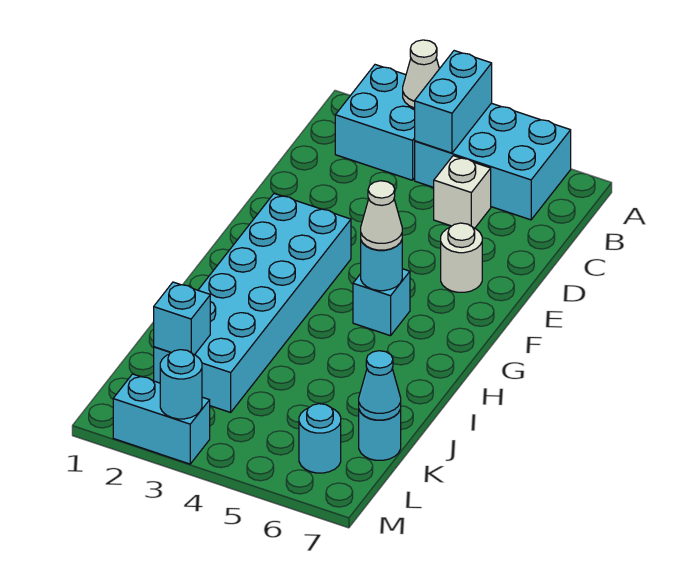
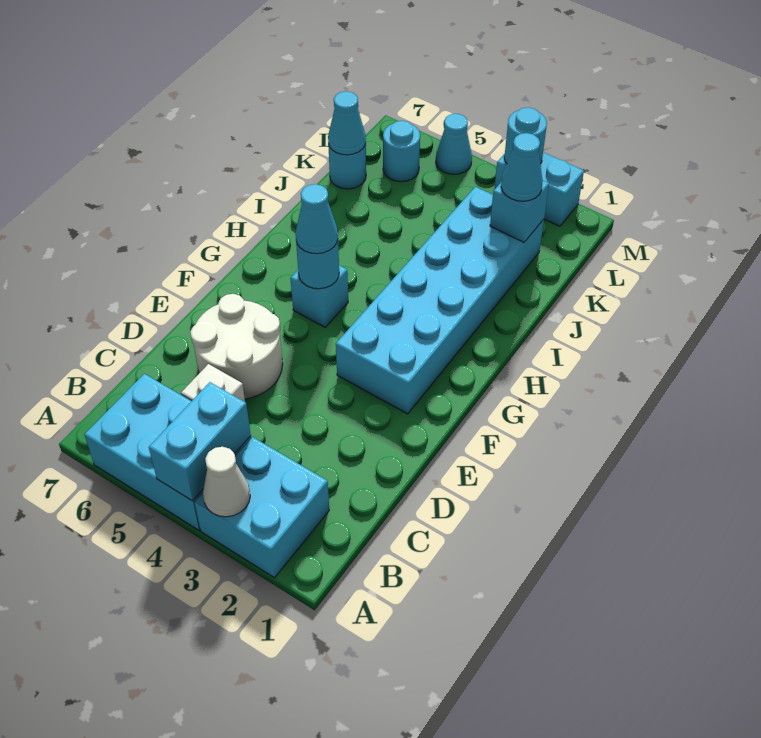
white round brick E6 level 1 -> white round brick D5:E6 level 1
white cone G5 level 3 -> cyan cone G5 level 3
none -> cyan cone K2 level 3
none -> cyan cone M5 level 1

